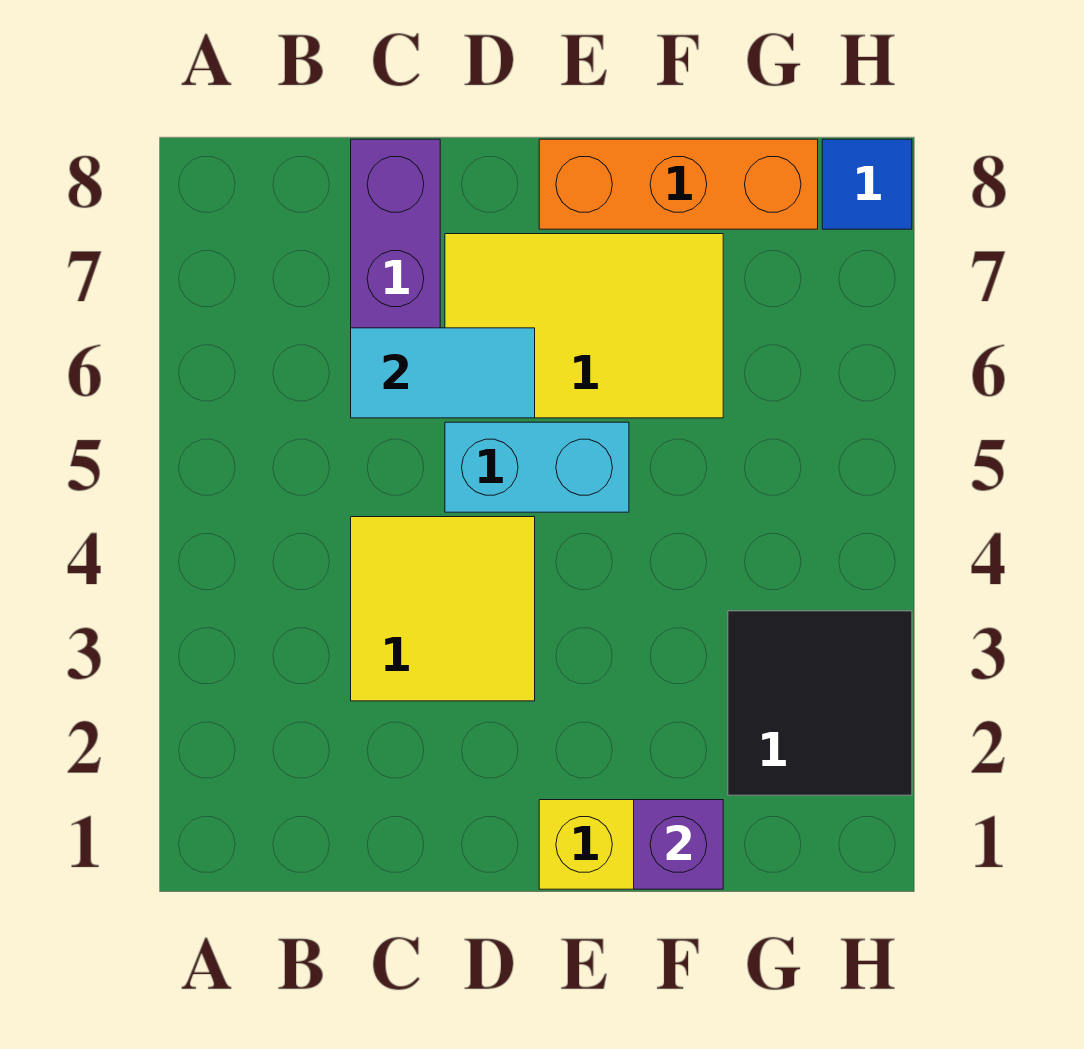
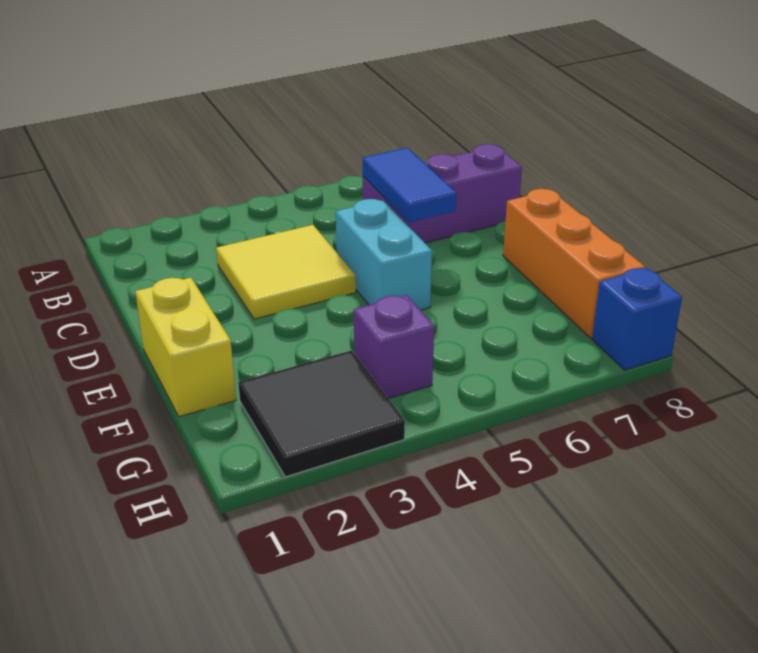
cyan tile C6:D6 level 2 -> blue tile C6:D6 level 2
yellow tile D6:F7 level 1 -> none
purple brick F1 level 2 -> purple brick G4 level 1
blue tile H8 level 1 -> blue brick H8 level 1

